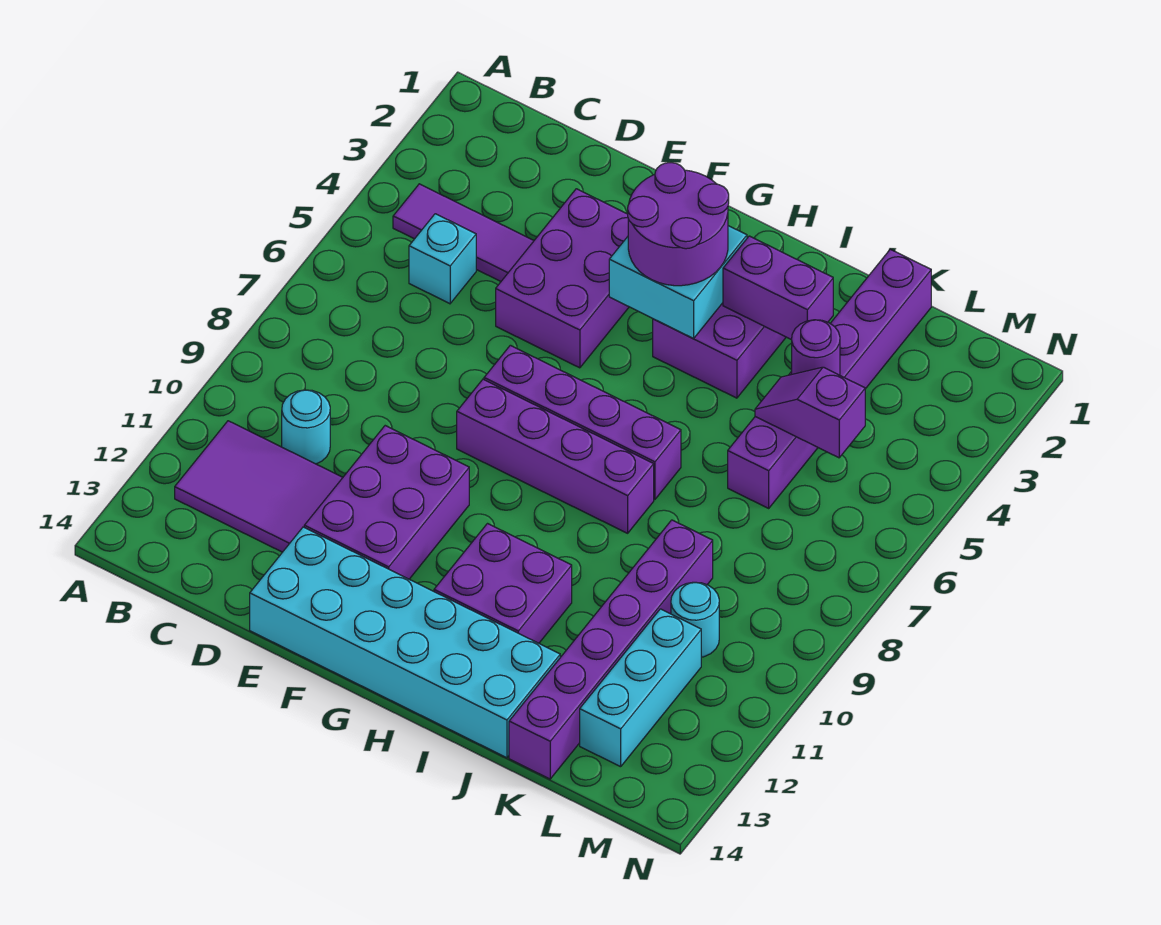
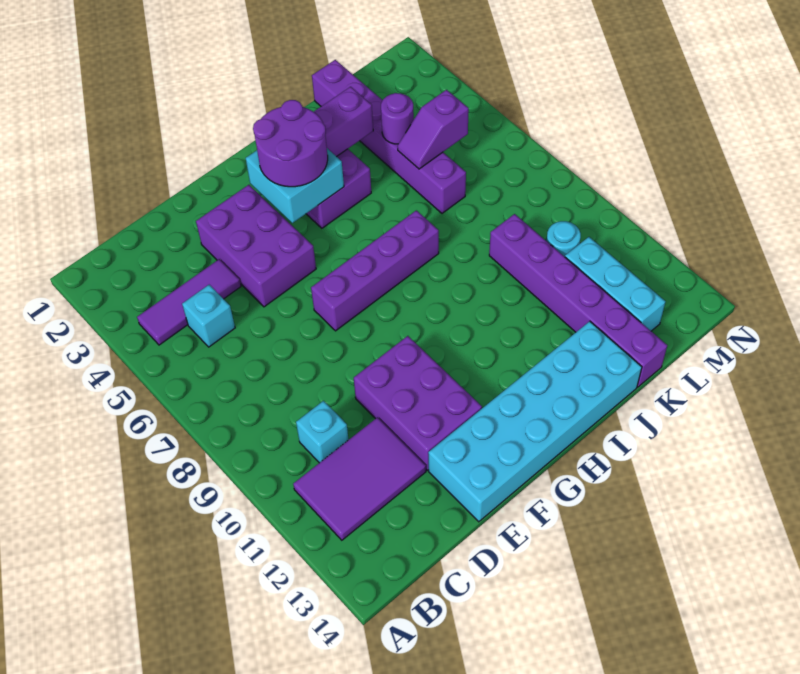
cyan round brick C10 level 1 -> cyan brick C10 level 1
purple brick F8:I8 level 1 -> none
purple brick H11:I12 level 1 -> none

